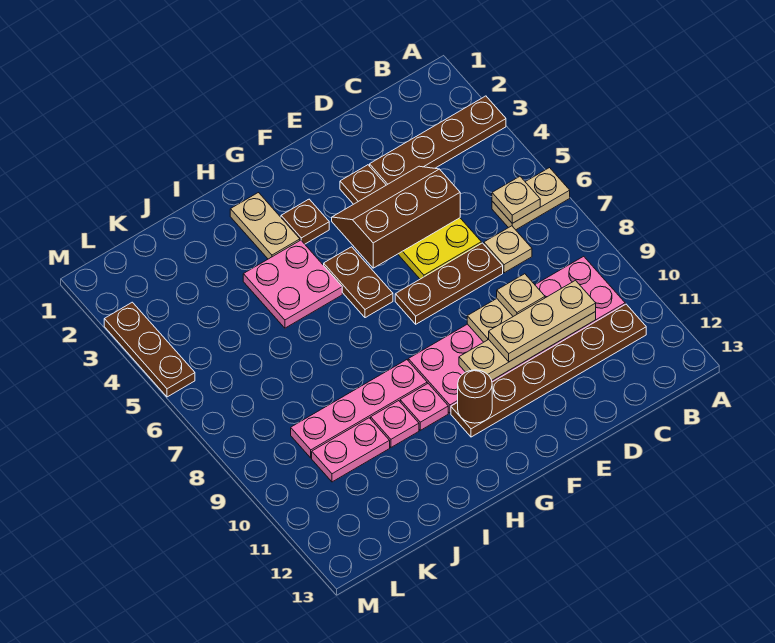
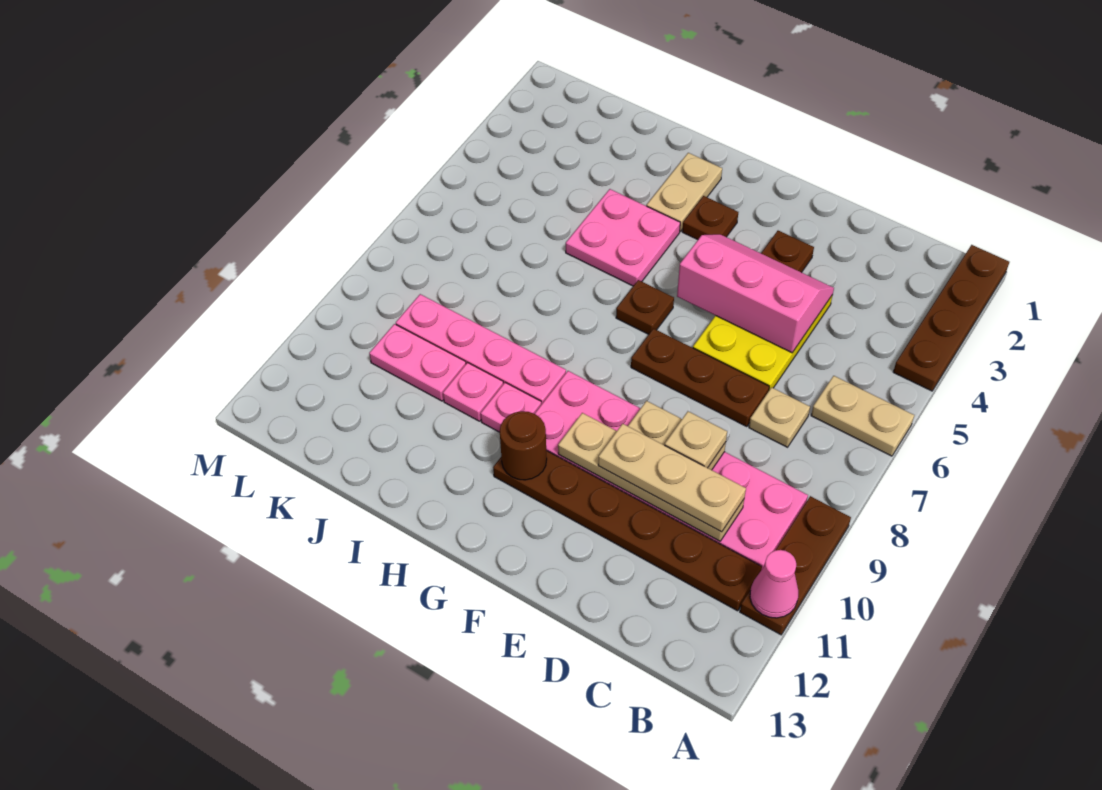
brown plate A3:D3 level 1 -> brown plate A1:A4 level 1
none -> pink cone A11 level 2
tan plate B6 level 2 -> none
brown slope D4:F5 level 2 top 5 -> pink slope D4:F5 level 2 top 5
brown plate G5:G6 level 1 -> brown plate G6 level 1
brown plate M3:M5 level 1 -> brown plate A9:A11 level 1

